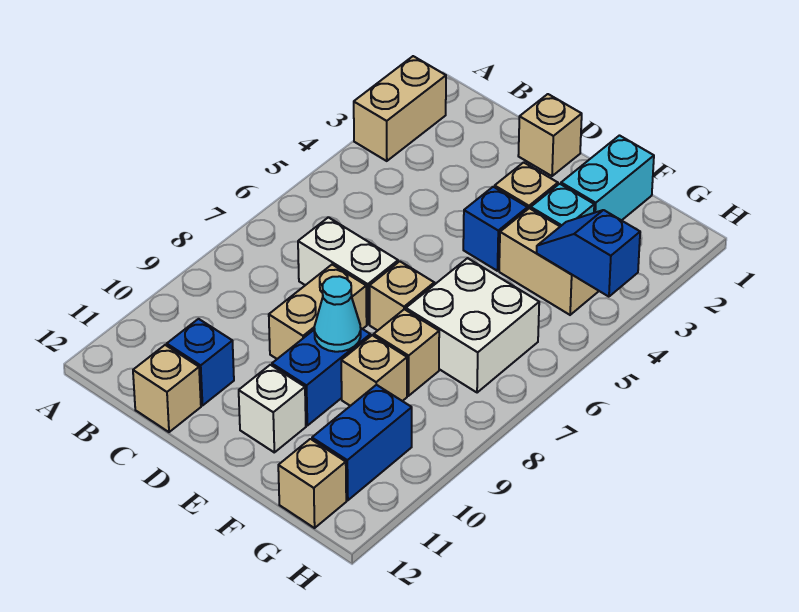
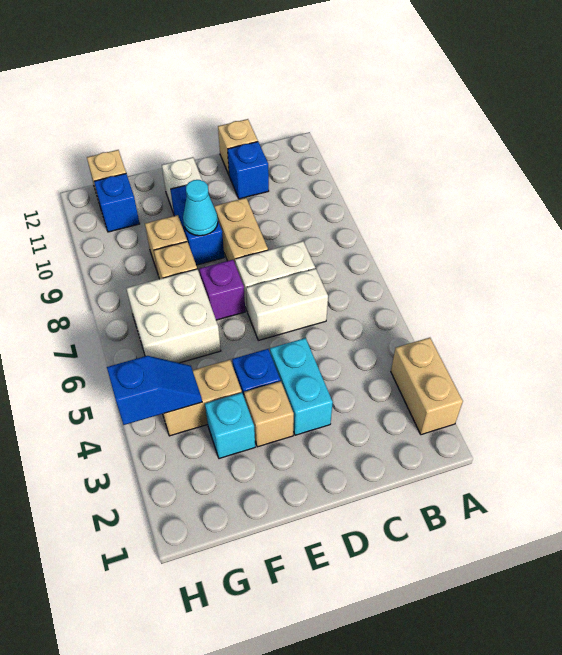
none -> white brick C6:D6 level 1
tan brick D1 level 1 -> none
tan brick E7 level 1 -> purple brick E7 level 1
cyan brick F1:F2 level 1 -> cyan brick D3:D4 level 1
blue brick G10:G11 level 1 -> blue brick G11 level 1

